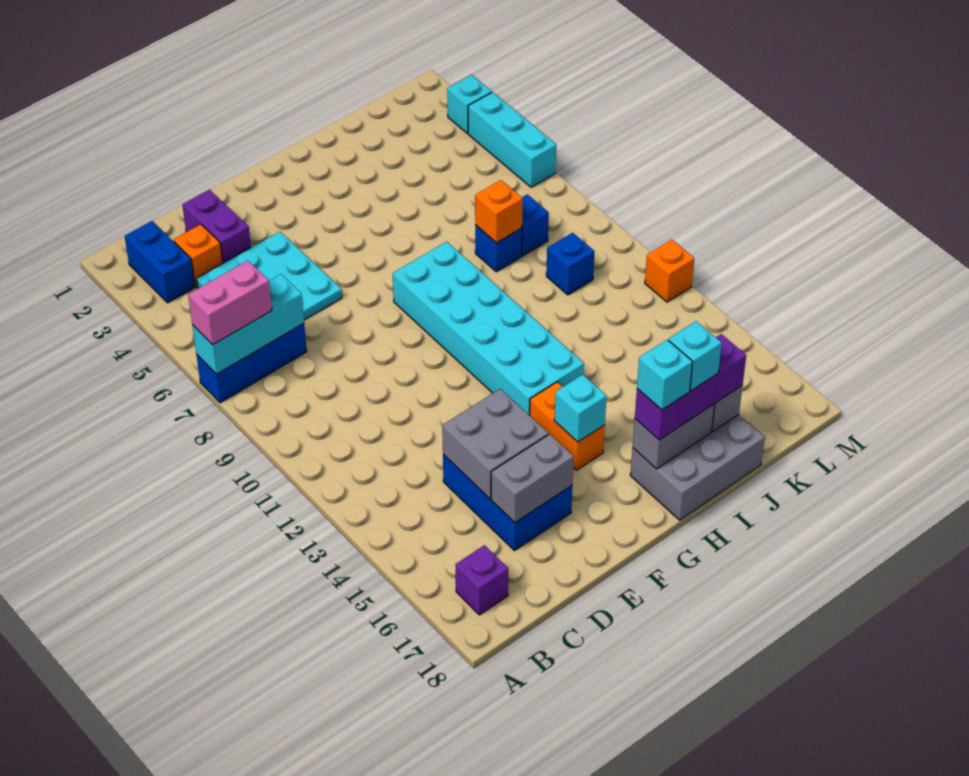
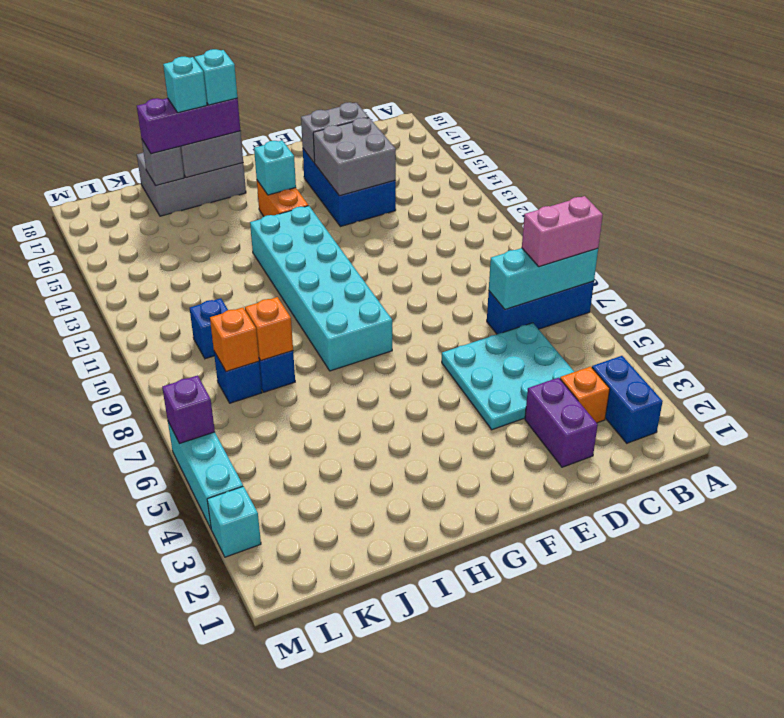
purple brick B17 level 1 -> purple brick M6 level 2
orange brick M12 level 1 -> orange brick K8 level 2

